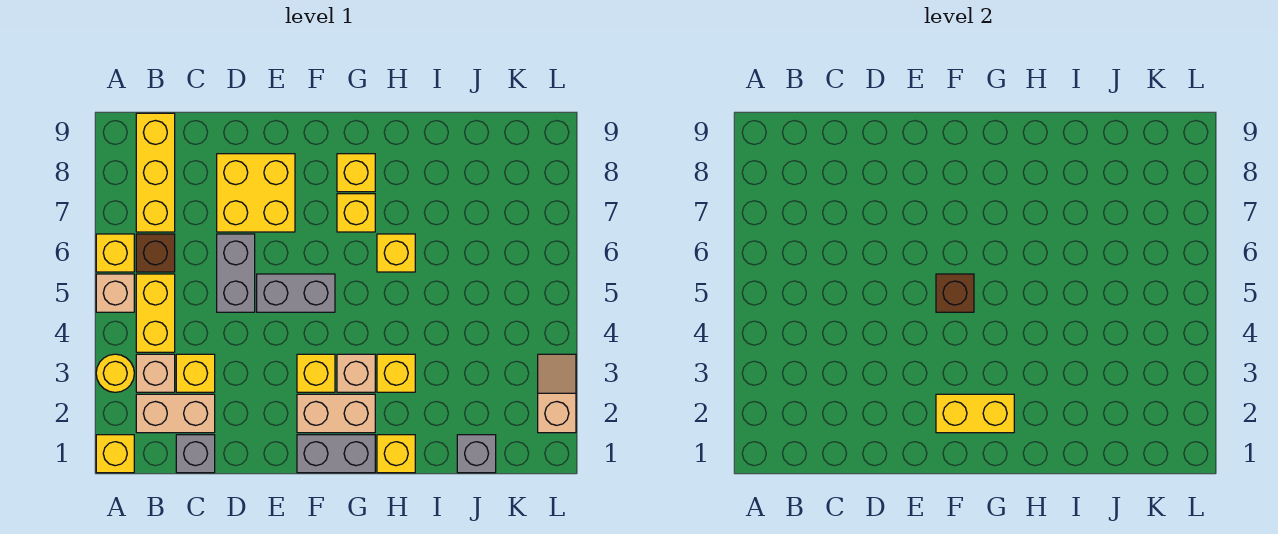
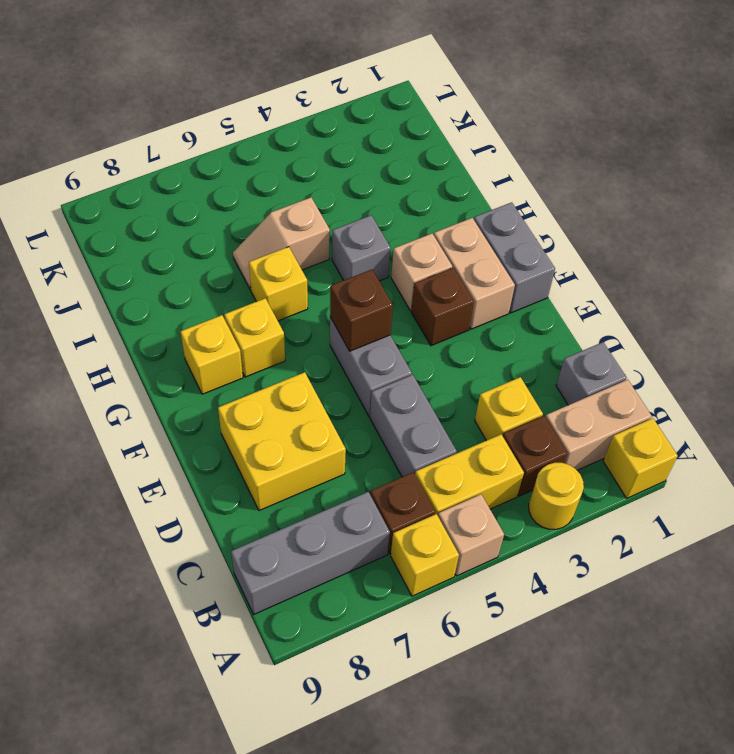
tan brick B2:C2 level 1 -> tan brick B1:B2 level 1
tan brick B3 level 1 -> brown brick B3 level 1
yellow brick B7:B9 level 1 -> grey brick B7:B9 level 1
grey brick D5:D6 level 1 -> grey brick C5:D5 level 1
yellow brick F2:G2 level 2 -> none
yellow brick F3 level 1 -> brown brick F3 level 1
yellow brick H1 level 1 -> none
yellow brick H3 level 1 -> none
grey brick J1 level 1 -> grey brick H4 level 1
tan slope L2:L3 level 1 top 2 -> tan slope I5:I6 level 1 top 5

